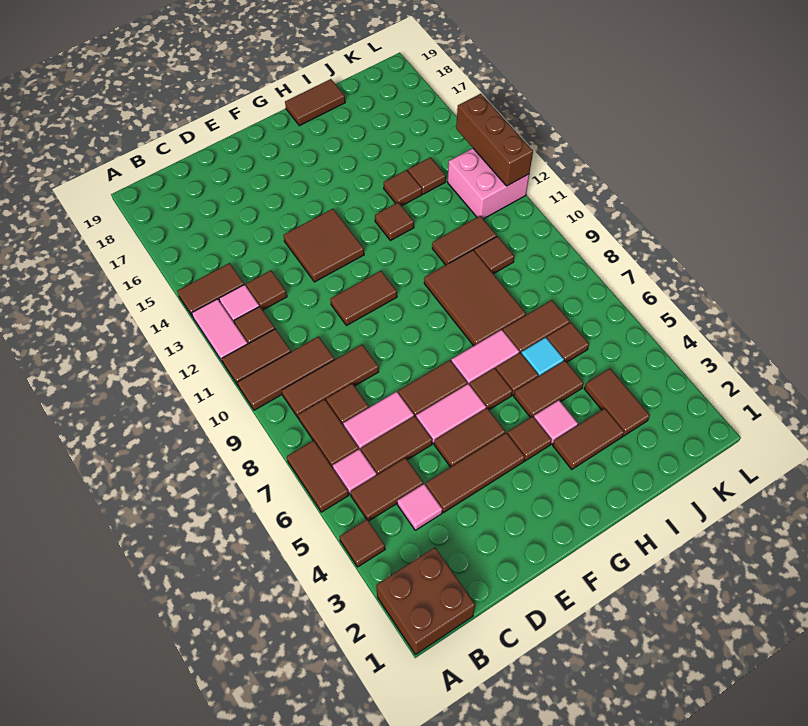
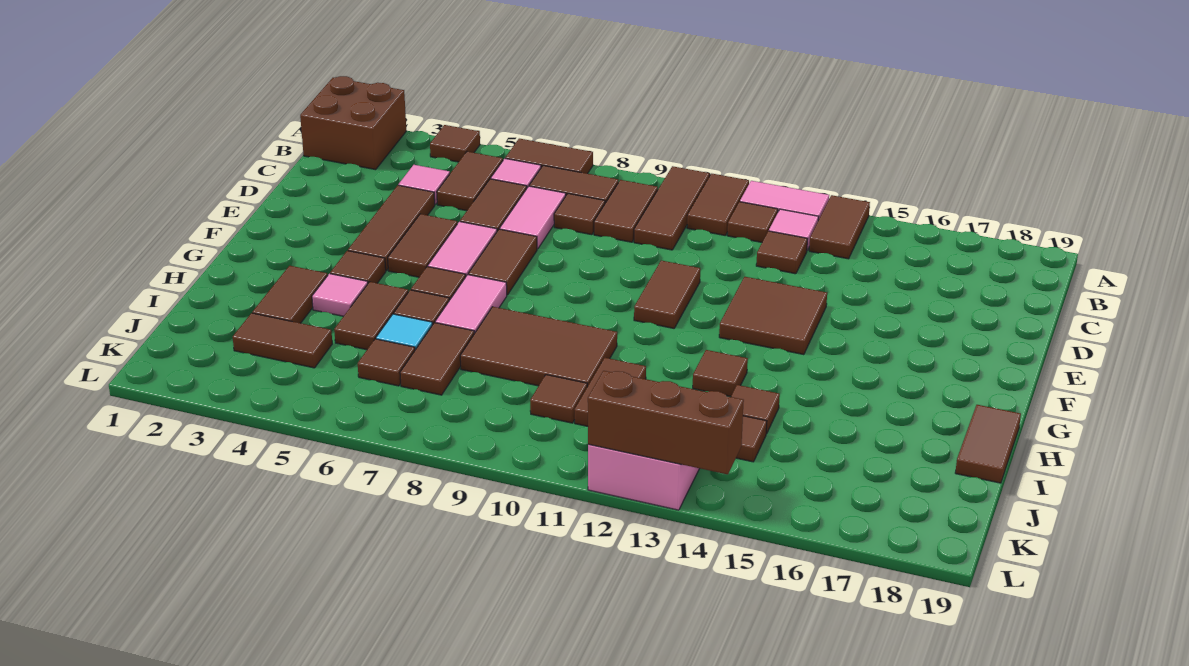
brown tile B9:D9 level 1 -> brown tile B9:C9 level 1

